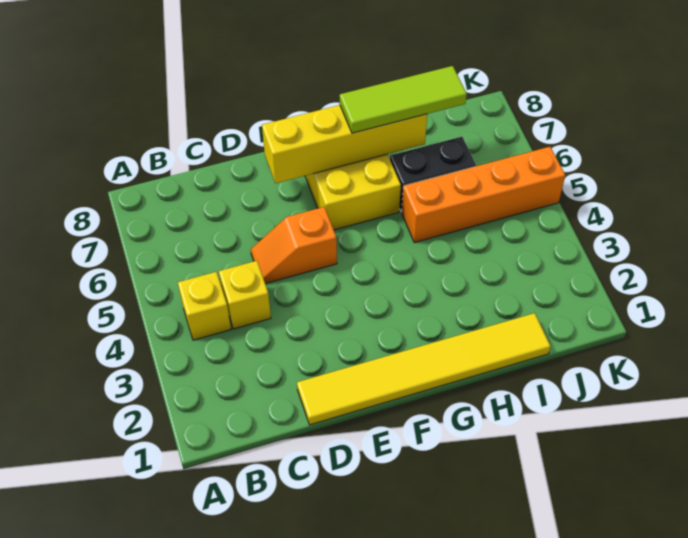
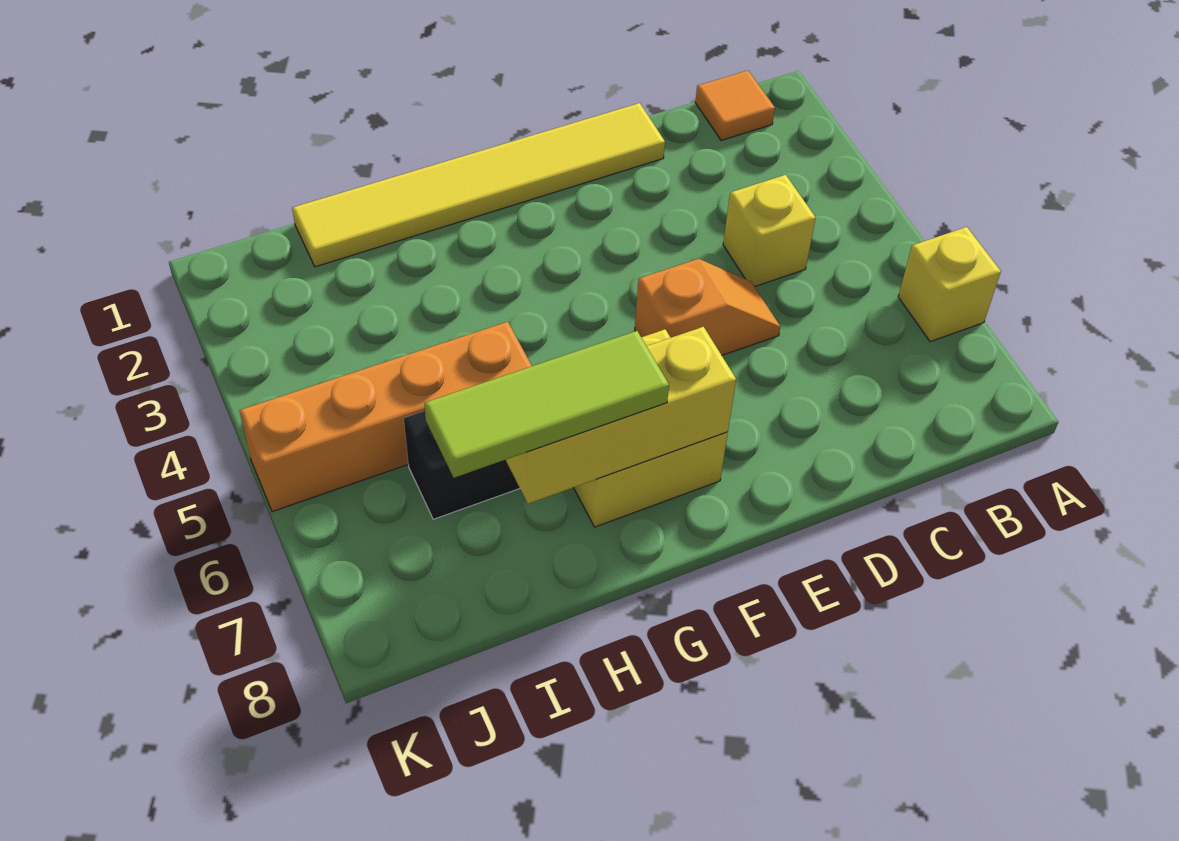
none -> orange tile B1 level 1
yellow brick B4 level 1 -> yellow brick A6 level 1
yellow brick E7:H7 level 2 -> yellow brick F7:H7 level 2

